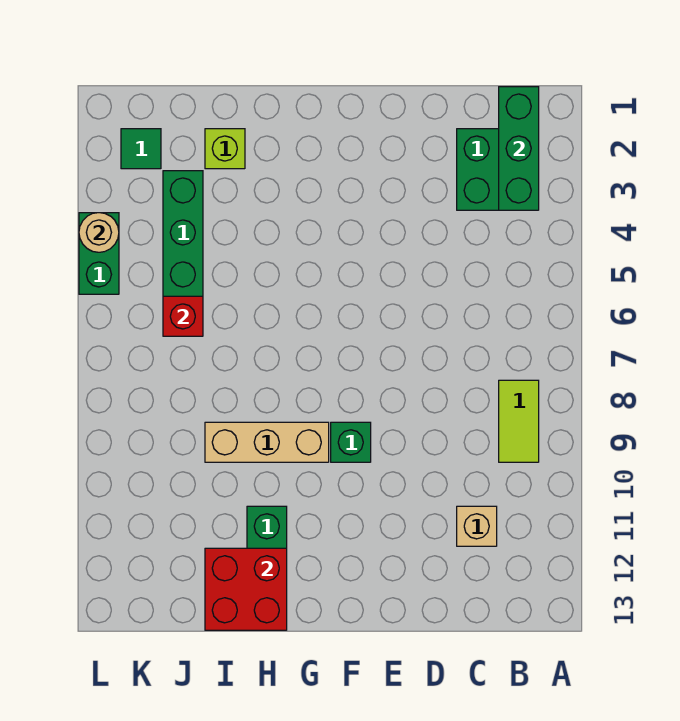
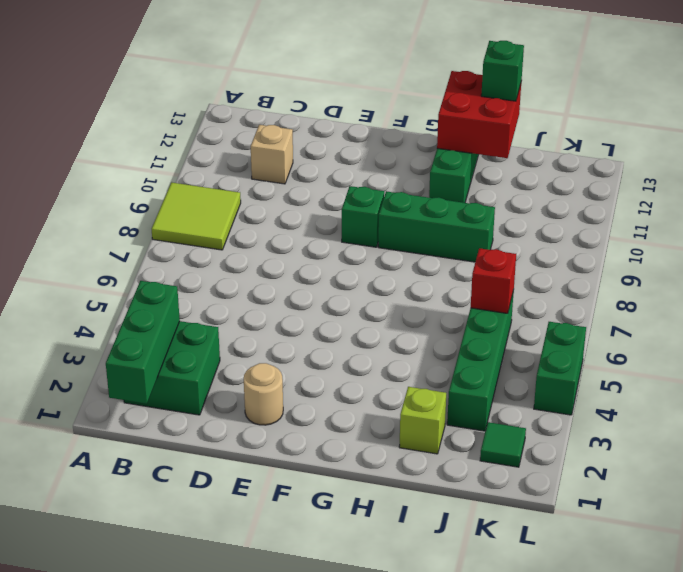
lime tile B8:B9 level 1 -> lime tile A8:B9 level 1
tan brick G9:I9 level 1 -> green brick G9:I9 level 1
none -> green brick I13 level 3
tan round brick L4 level 2 -> tan round brick E2 level 1

